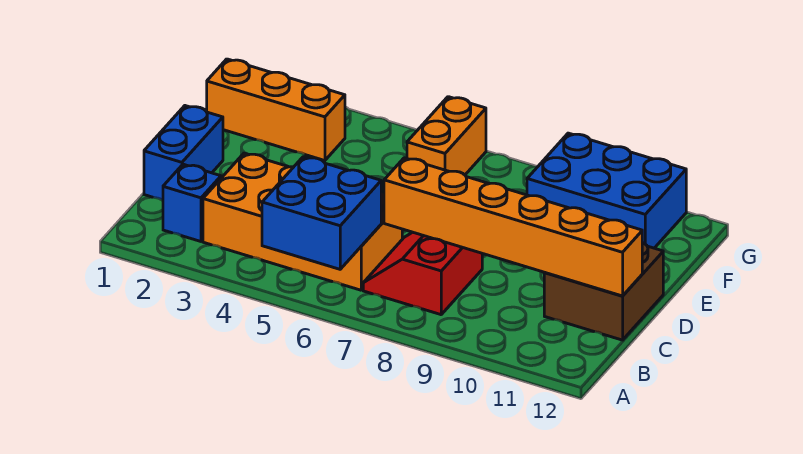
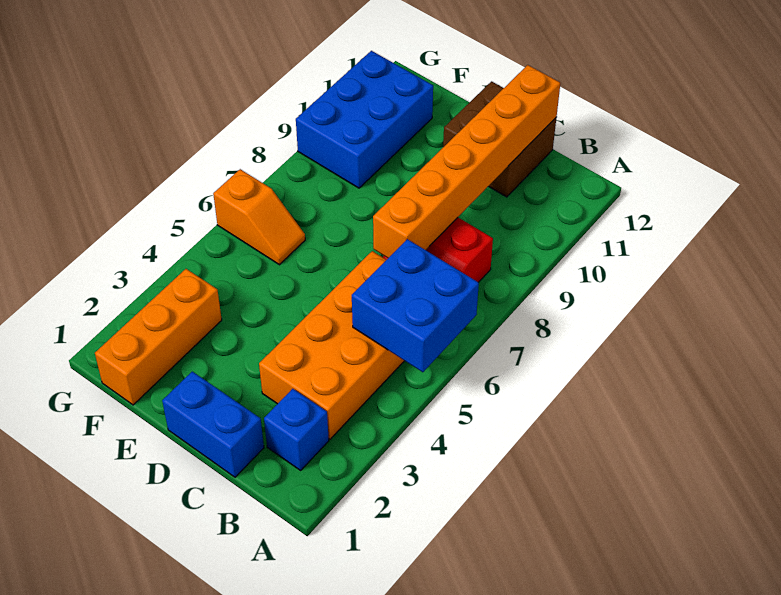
orange brick F6:G6 level 1 -> orange slope F6:G6 level 1 top G

